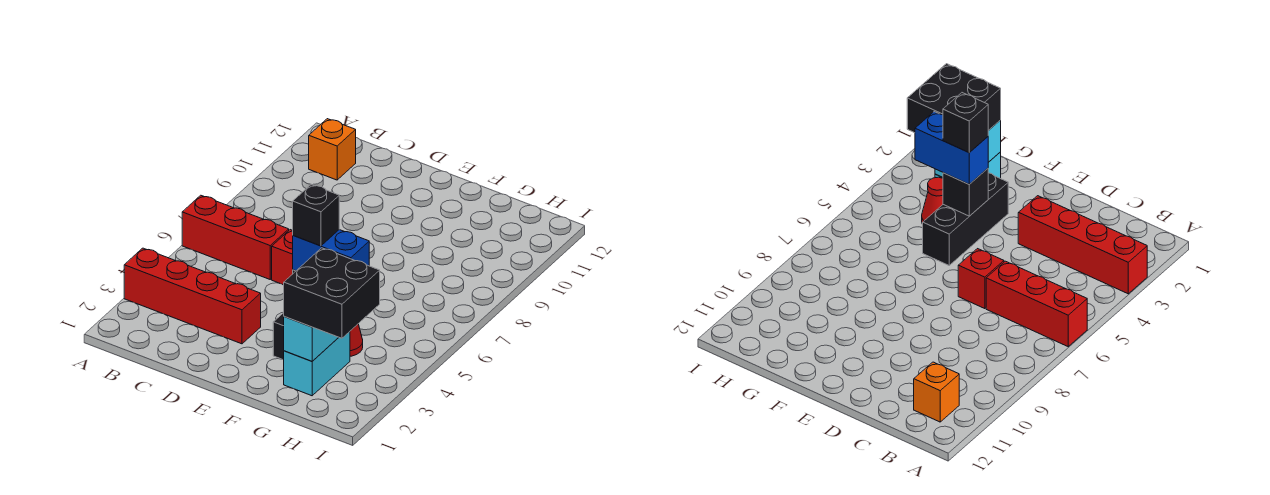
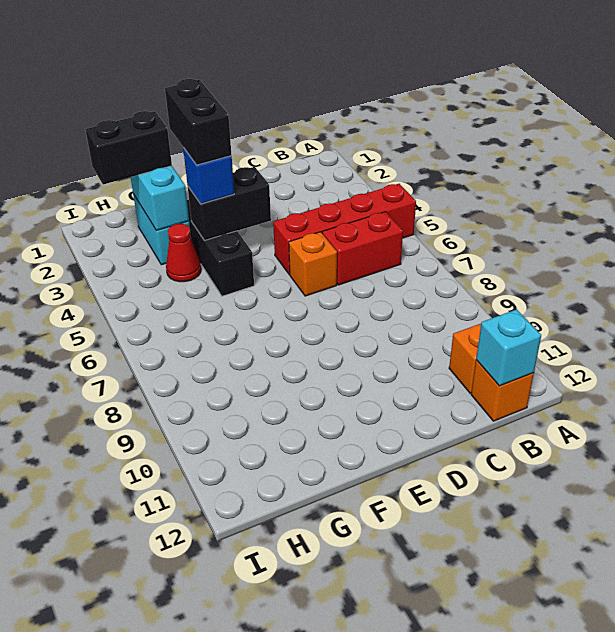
red brick A3:D3 level 1 -> red brick A5:D5 level 1
red brick A6:C6 level 1 -> red brick B6:C6 level 1
none -> orange brick B12 level 1
none -> cyan brick B12 level 2
red brick D6 level 1 -> orange brick D6 level 1
black brick F4 level 2 -> black brick E4:F4 level 2
blue brick F4:G4 level 3 -> blue brick F4 level 3
black brick F4 level 4 -> black brick F3:F4 level 4
black brick G2:H3 level 3 -> black brick G2:H2 level 3

